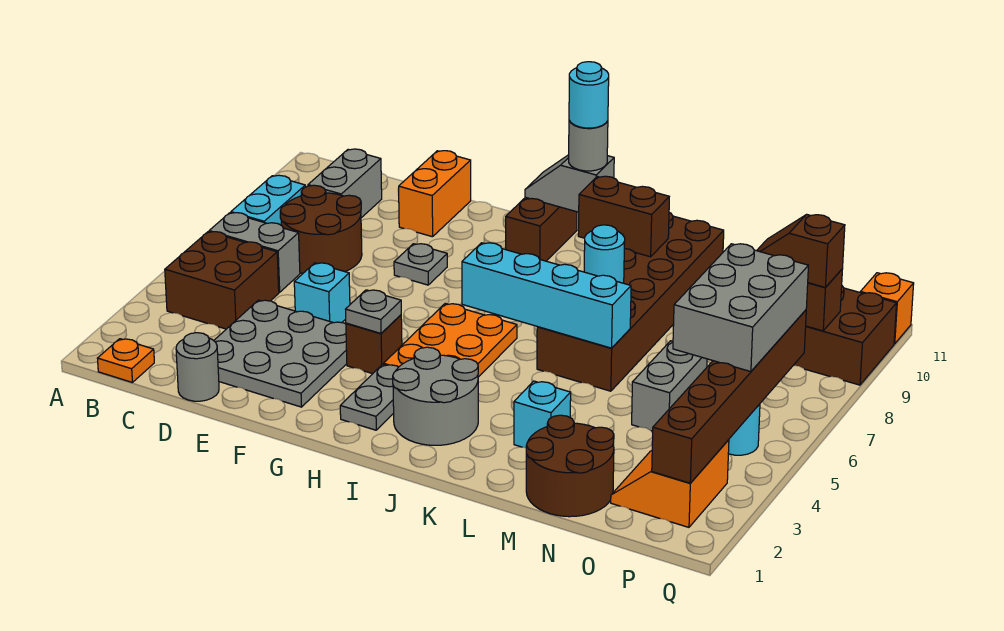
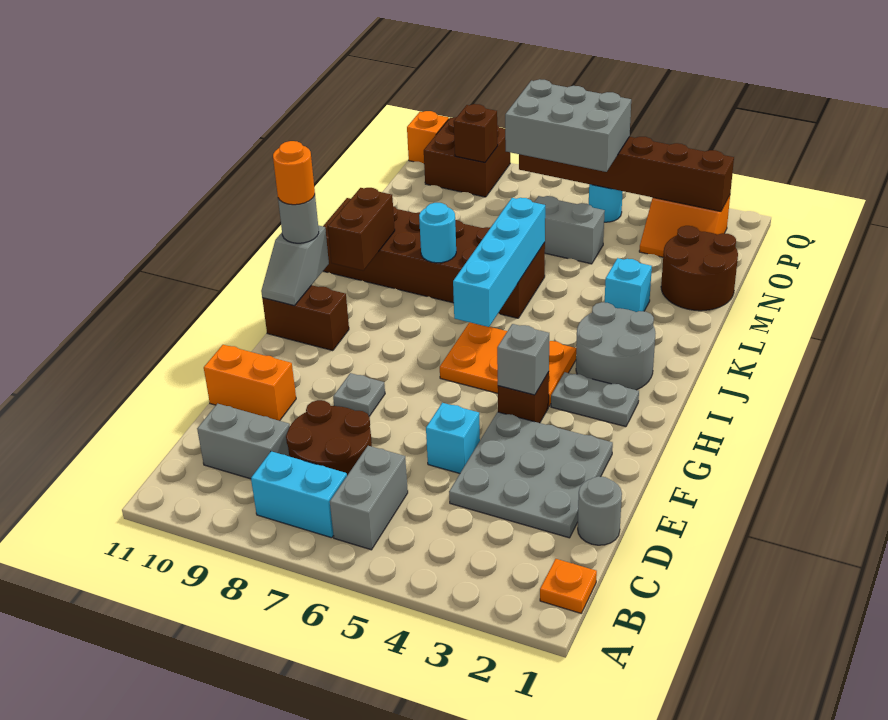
brown brick B4:C5 level 1 -> none
grey plate G4 level 2 -> grey brick G4 level 2
cyan round brick I11 level 4 -> orange round brick I11 level 4
brown slope O9:P9 level 3 top P -> none

